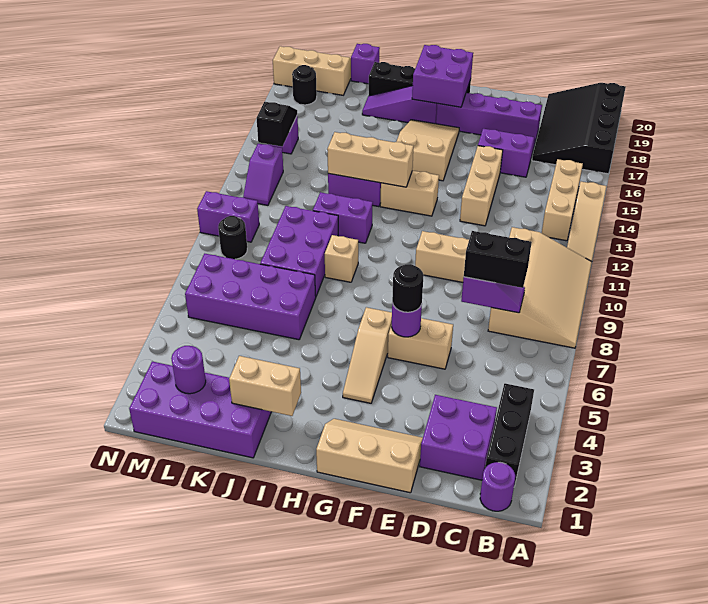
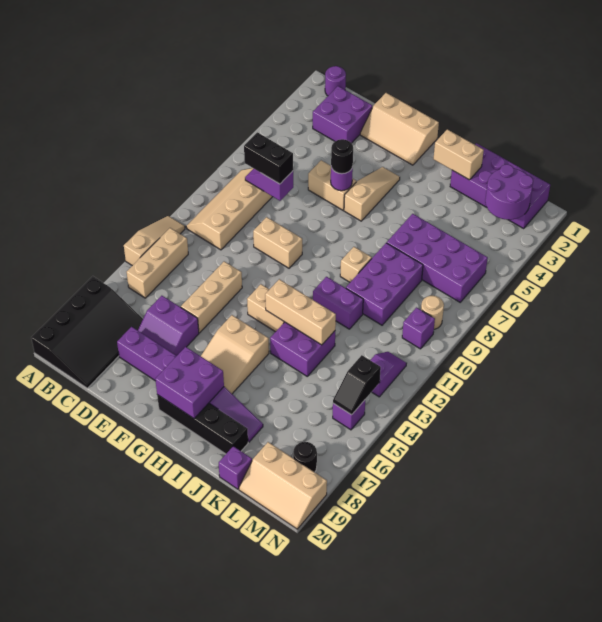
tan slope A8:C11 level 1 top C -> tan slope B8:C11 level 1 top C
black brick B2:B4 level 1 -> none
purple round brick L2 level 2 -> purple round brick L2:M3 level 2
black round brick M9 level 1 -> tan round brick M9 level 1
purple brick M10:N10 level 1 -> purple brick M10 level 1

